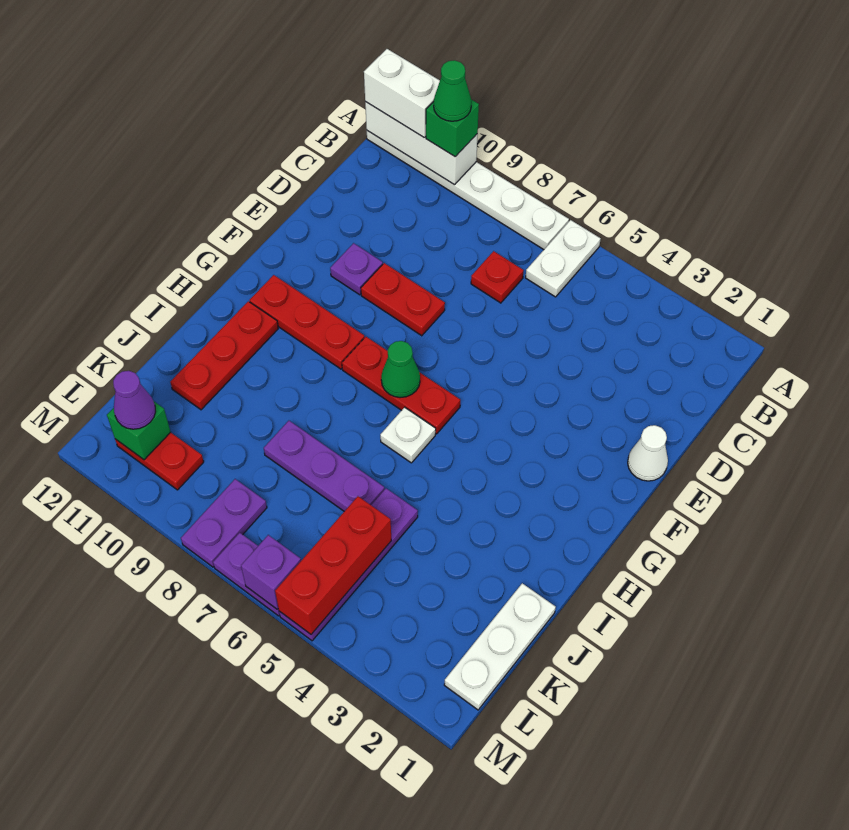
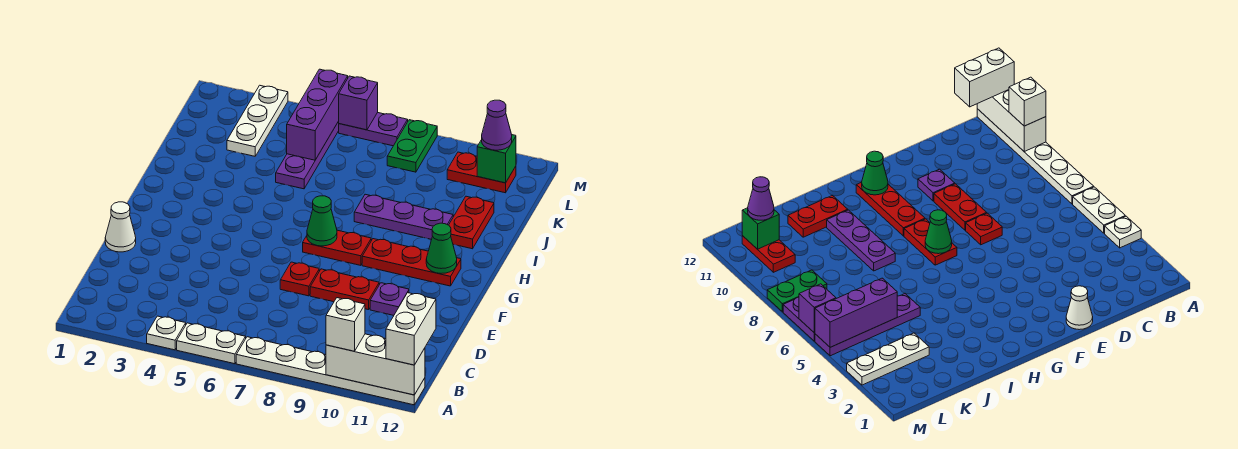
white plate A6:B6 level 1 -> white plate A5:A6 level 1
green brick A10 level 3 -> white brick A10 level 3
green cone A10 level 4 -> green cone G11 level 2
white brick A11:A12 level 3 -> white brick A12:B12 level 3
red plate C7 level 1 -> red plate E7 level 1
red plate G6:G8 level 1 -> red plate G7:G8 level 1
white plate H6 level 1 -> white plate A4 level 1
red plate H11:J11 level 1 -> red plate I11:J11 level 1
white plate J1:L1 level 1 -> white plate K3:M3 level 1
purple plate J6:J8 level 1 -> purple plate I8:I10 level 1
red brick K5:M5 level 2 -> purple brick K5:M5 level 2
purple plate L8:M8 level 1 -> green plate L8:M8 level 1

